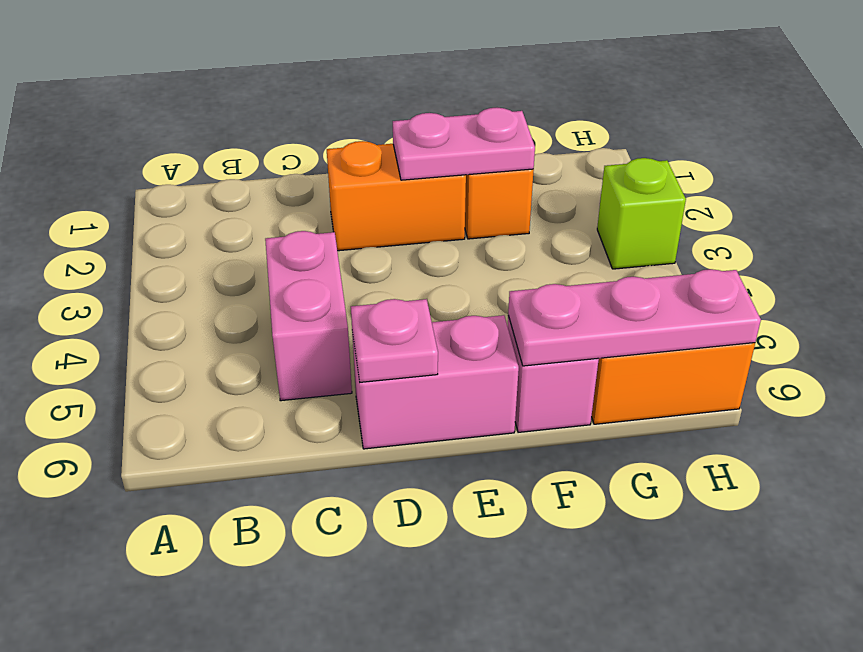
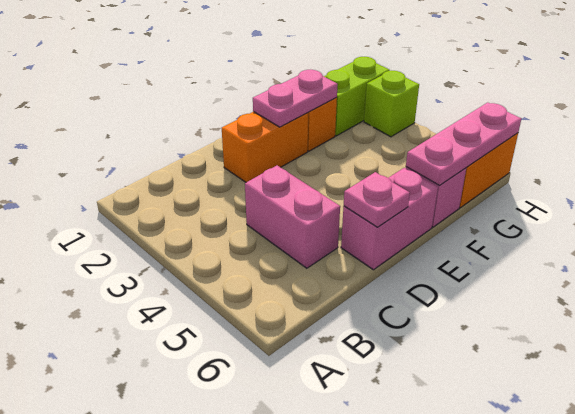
none -> lime brick G2:H2 level 1

